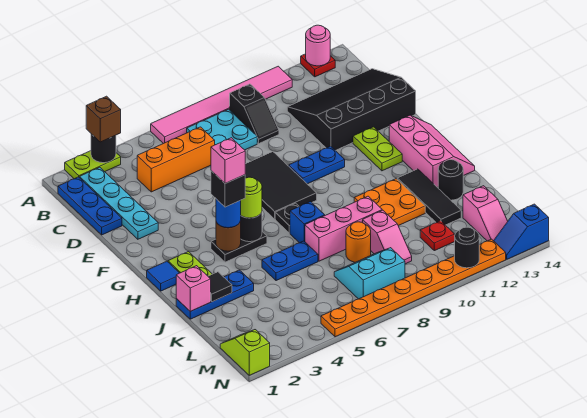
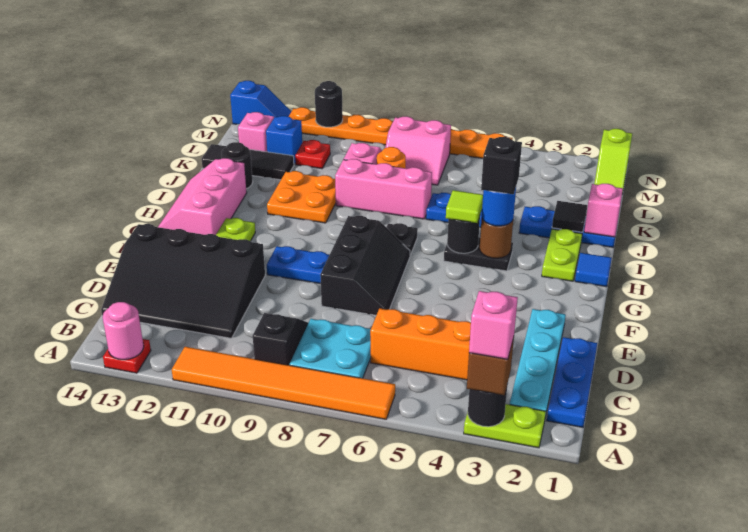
pink tile A6:A11 level 1 -> orange tile A6:A11 level 1
black tile E7:G8 level 1 -> black slope E7:G8 level 1 top 8
pink brick H4 level 5 -> pink brick A3 level 4
lime round brick H5 level 3 -> lime tile H5 level 3
blue brick I7 level 1 -> blue brick L12 level 1
black tile I12:K12 level 1 -> black tile K12:K14 level 1
cyan slope L7:M8 level 1 top M -> pink slope L7:M8 level 1 top M

